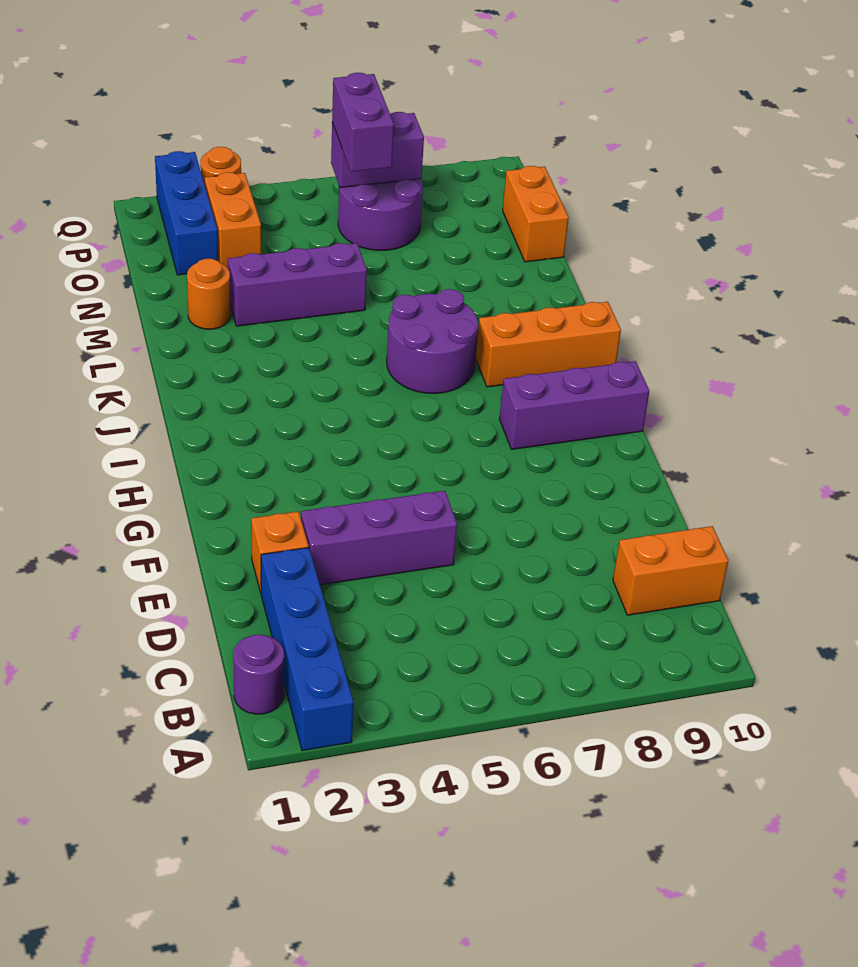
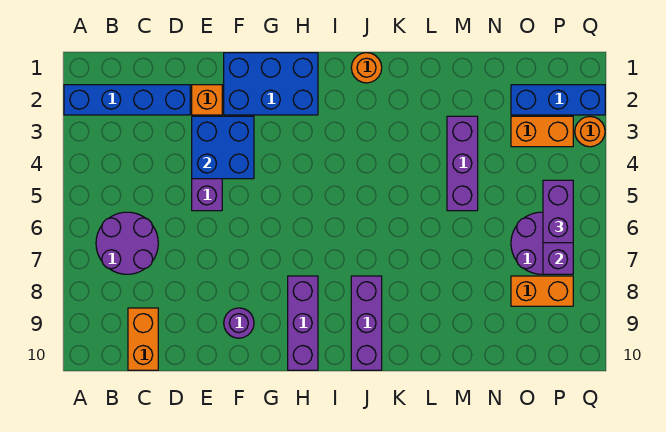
purple round brick B1 level 1 -> purple round brick F9 level 1
none -> blue brick E3:F4 level 2
none -> blue brick F1:H2 level 1
purple round brick J6:K7 level 1 -> purple round brick B6:C7 level 1
orange brick J8:J10 level 1 -> purple brick J8:J10 level 1
orange round brick M2 level 1 -> orange round brick J1 level 1
orange brick N10:O10 level 1 -> orange brick O8:P8 level 1
purple brick O6:P6 level 3 -> purple brick P5:P6 level 3

